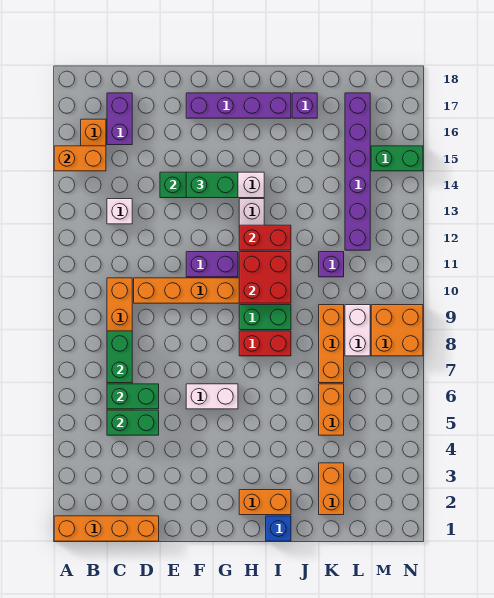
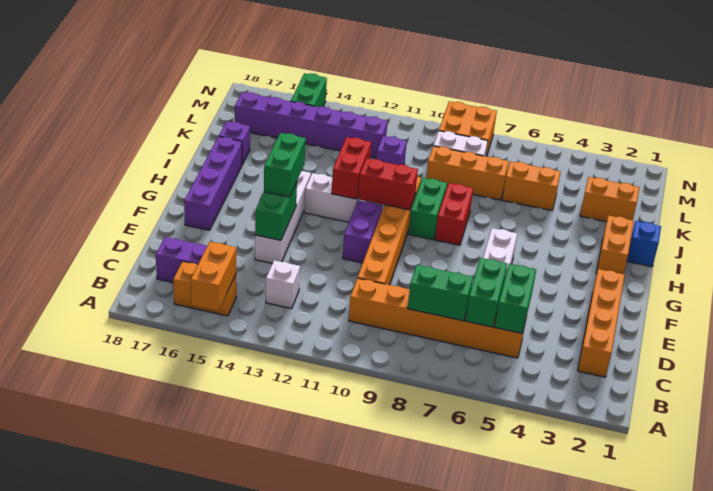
orange brick A1:D1 level 1 -> orange brick C2:F2 level 1
red brick H10:I11 level 2 -> red brick H10:H11 level 2

